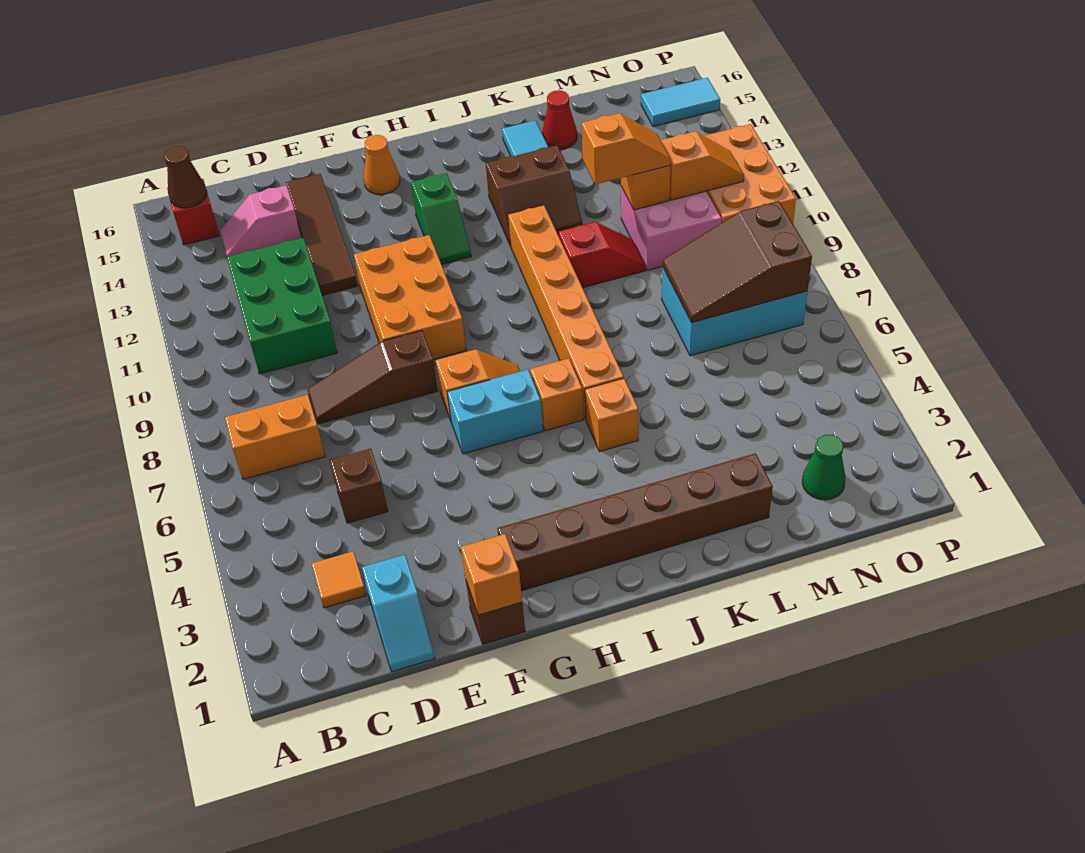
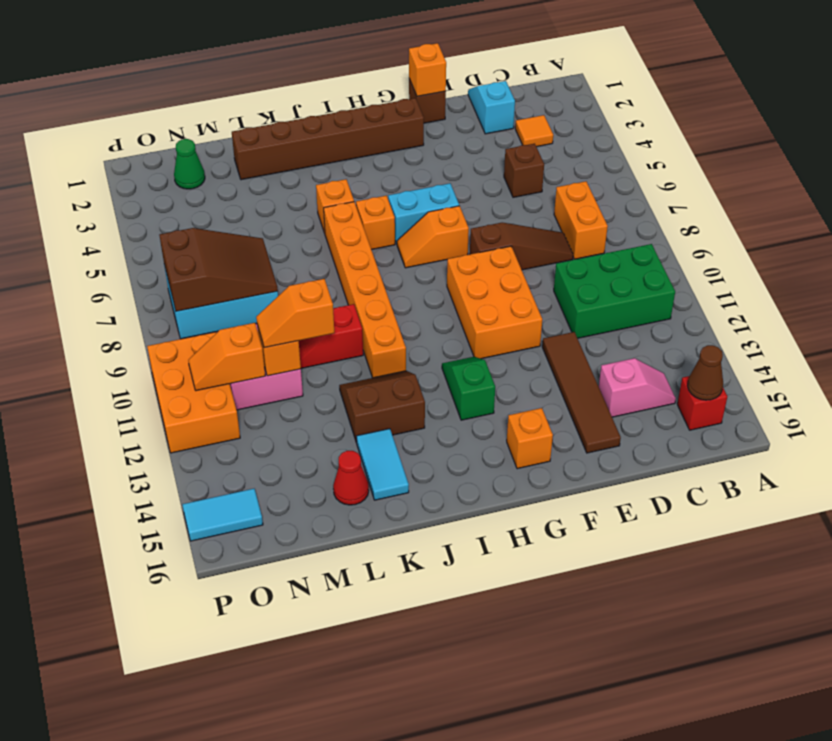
orange brick B7:C7 level 1 -> orange brick C7:C8 level 1
green brick C10:D12 level 1 -> green brick B10:D11 level 1
orange cone G15 level 1 -> orange brick G15 level 1

